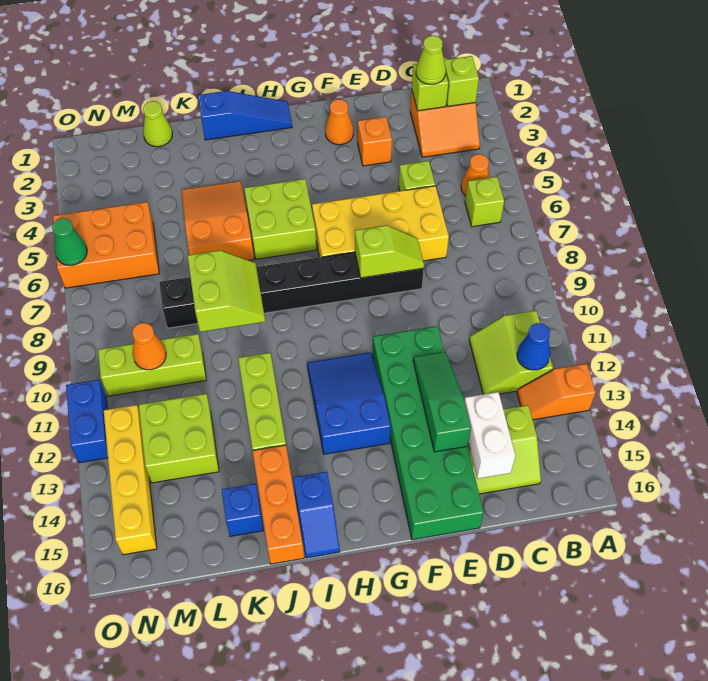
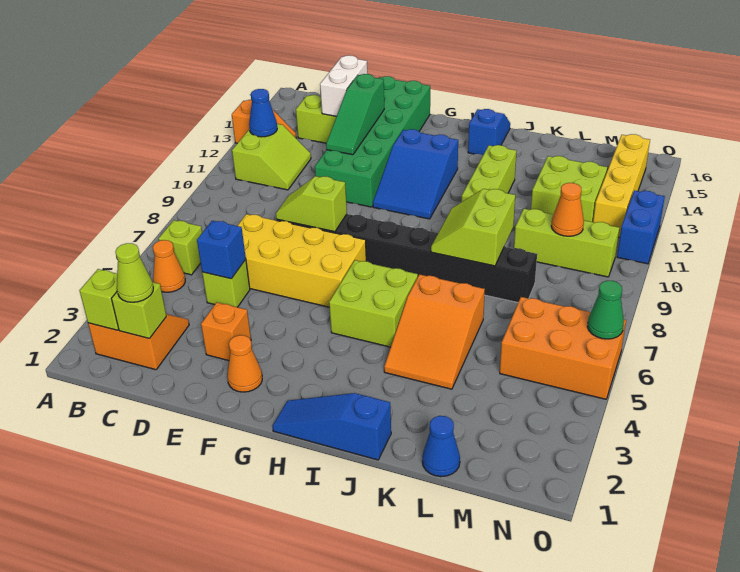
orange brick J14:J16 level 1 -> none
blue brick K15 level 1 -> blue brick D5 level 2
lime cone L1 level 1 -> blue cone L1 level 1

